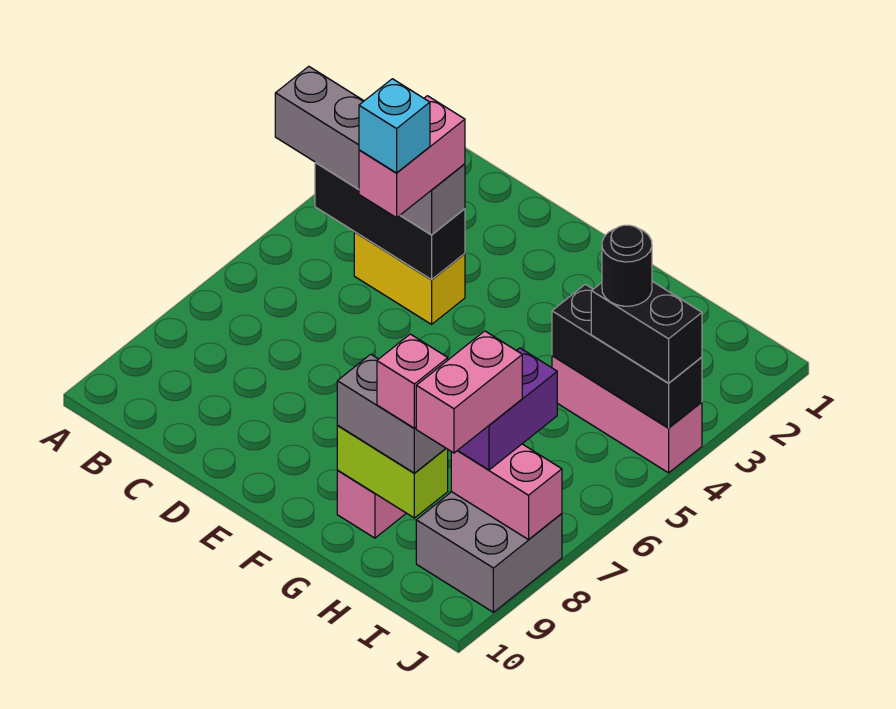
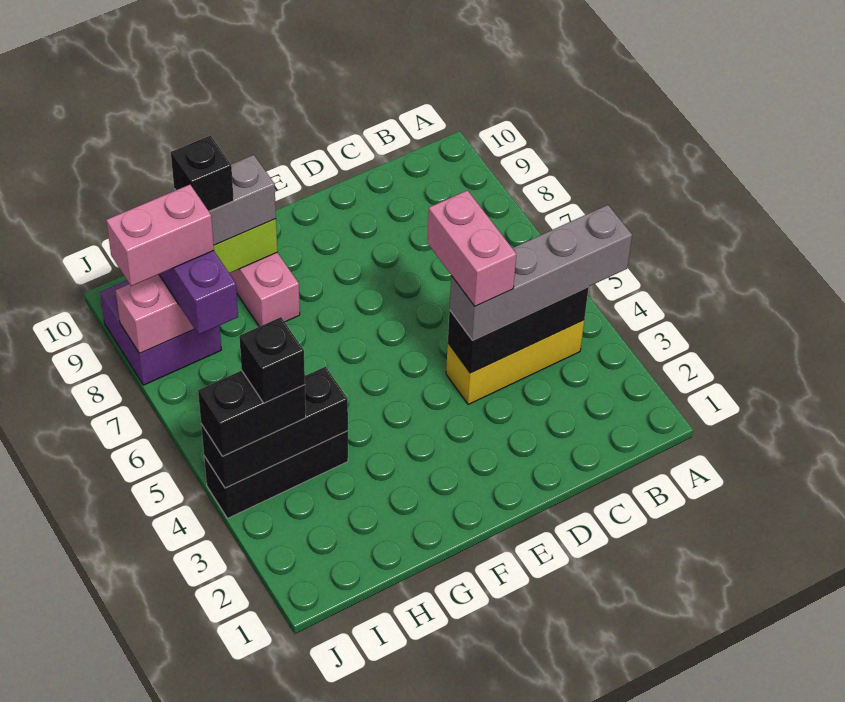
yellow brick C4:D4 level 1 -> yellow brick B4:D4 level 1
cyan brick D5 level 5 -> none
pink brick H4:J4 level 1 -> black brick H4:J4 level 1
pink brick H9 level 4 -> black brick H9 level 4
black round brick I4 level 4 -> black brick I4 level 4
grey brick I8:J9 level 1 -> purple brick I8:J9 level 1
pink brick I8:I9 level 4 -> pink brick I8:J8 level 4

